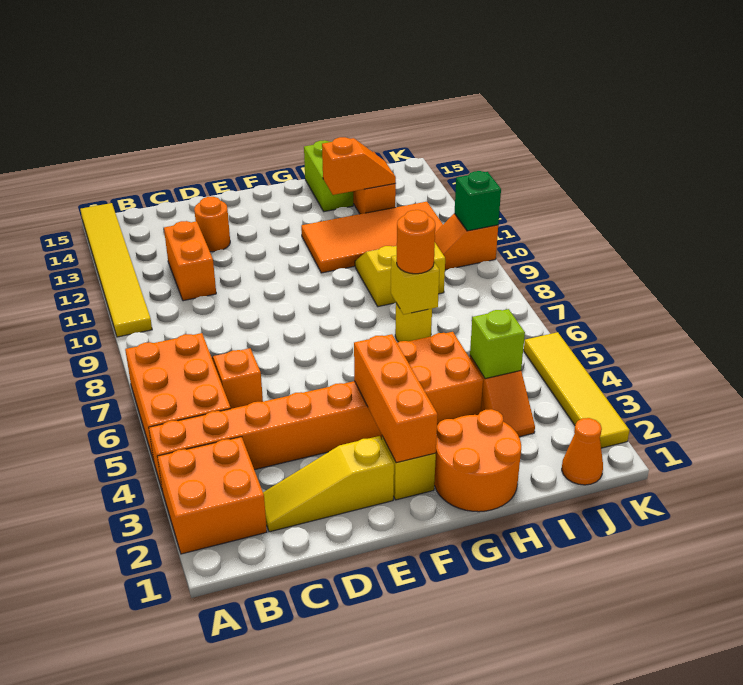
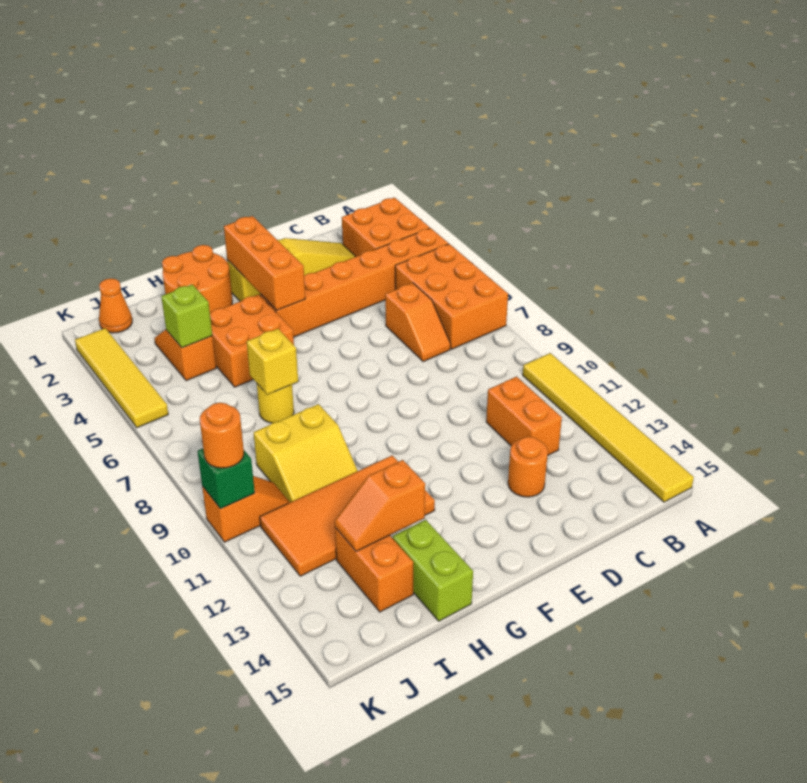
orange round brick H7 level 3 -> orange round brick K10 level 3

